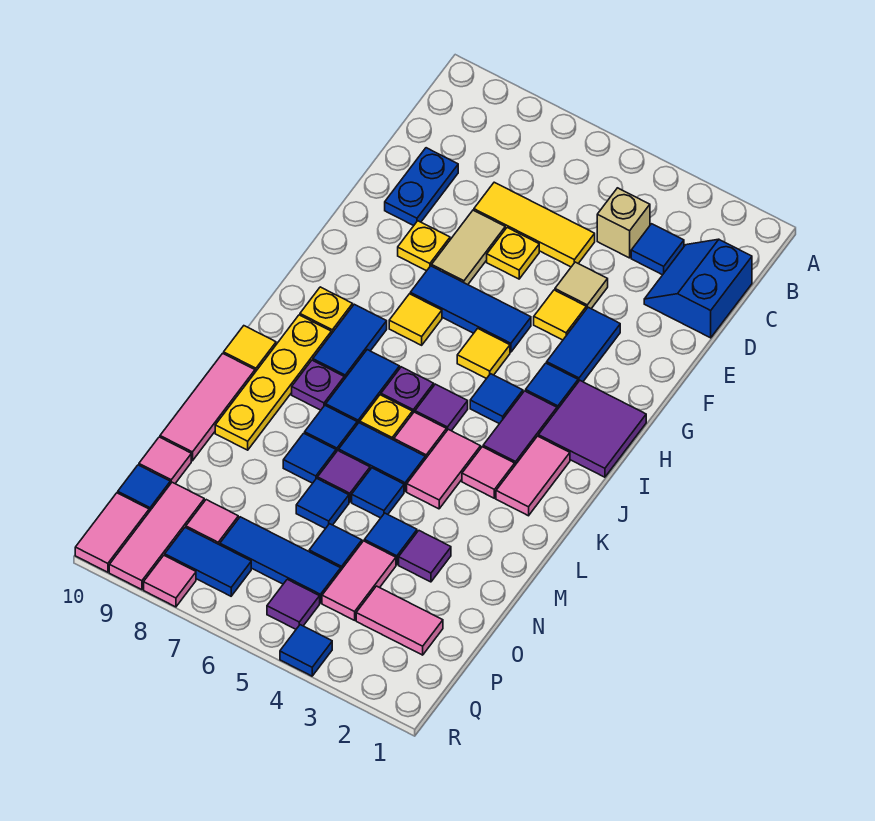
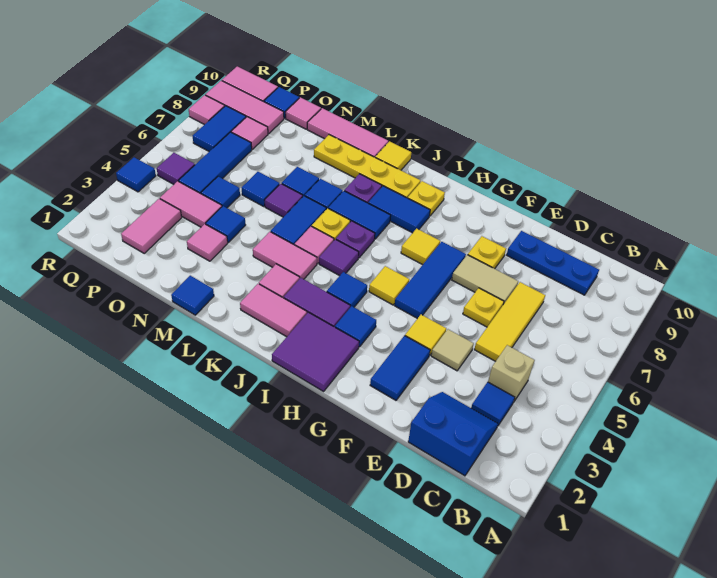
blue plate D9:E9 level 1 -> blue plate C9:E9 level 1
blue tile F3:G3 level 1 -> blue tile F2:F3 level 1
blue tile M5 level 1 -> blue tile M1 level 1
purple tile N3 level 1 -> pink tile N3 level 1

